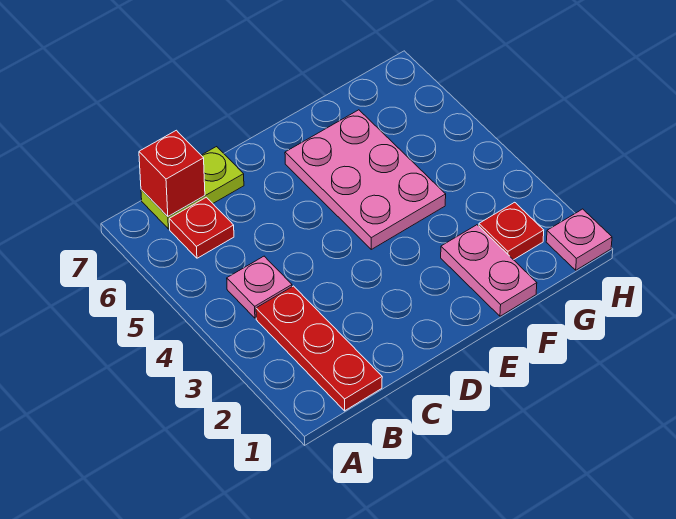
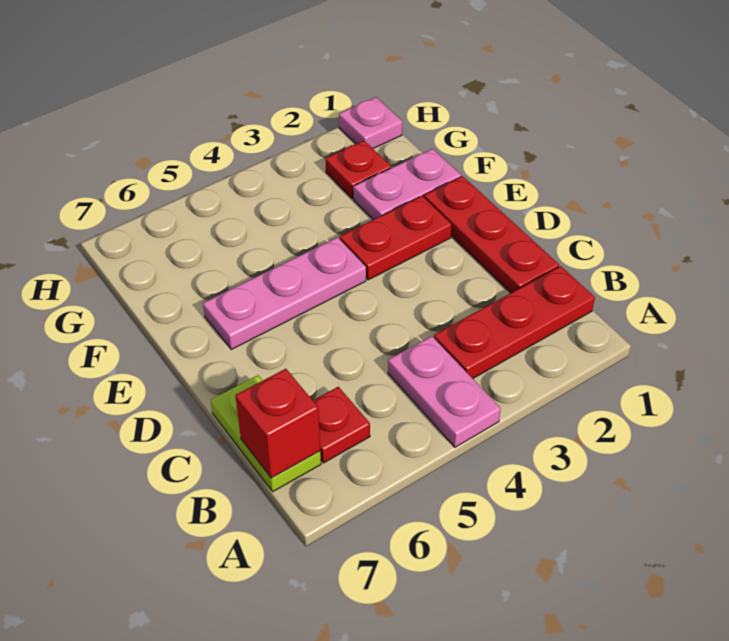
pink plate B4 level 1 -> pink plate A4:B4 level 1
none -> red plate C1:E1 level 1
none -> red plate E2:E3 level 1
pink plate E4:F6 level 1 -> pink plate E4:E6 level 1

